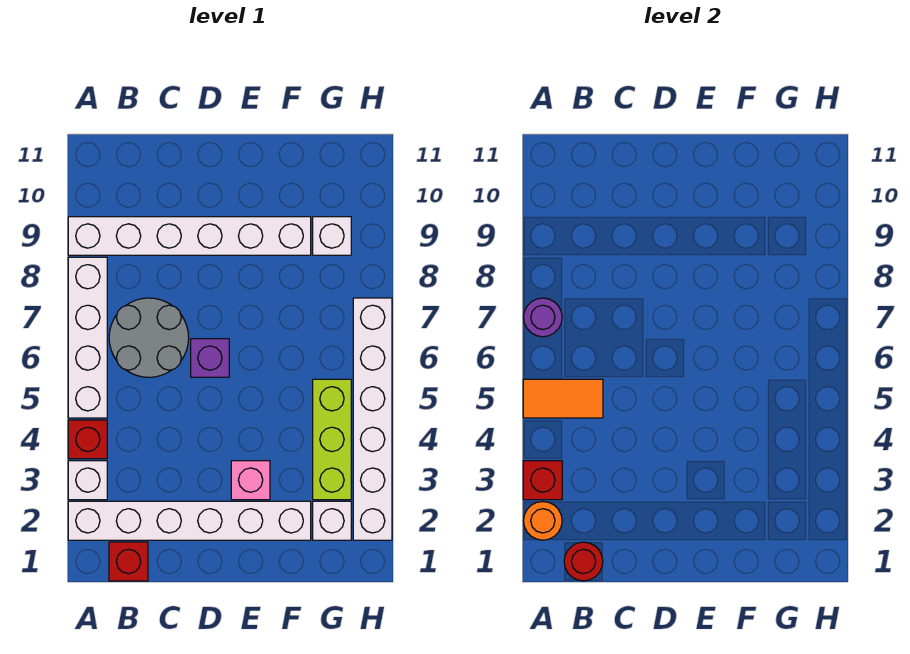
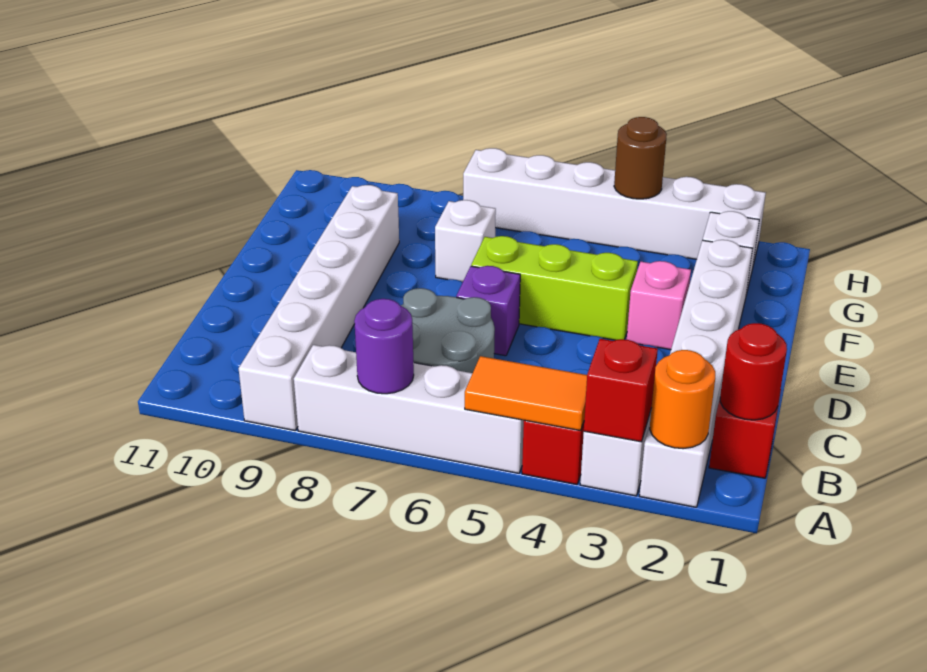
orange tile A5:B5 level 2 -> orange tile A4:A5 level 2
lime brick G3:G5 level 1 -> lime brick E4:E6 level 1
white brick G9 level 1 -> white brick F7 level 1
none -> brown round brick H4 level 2

